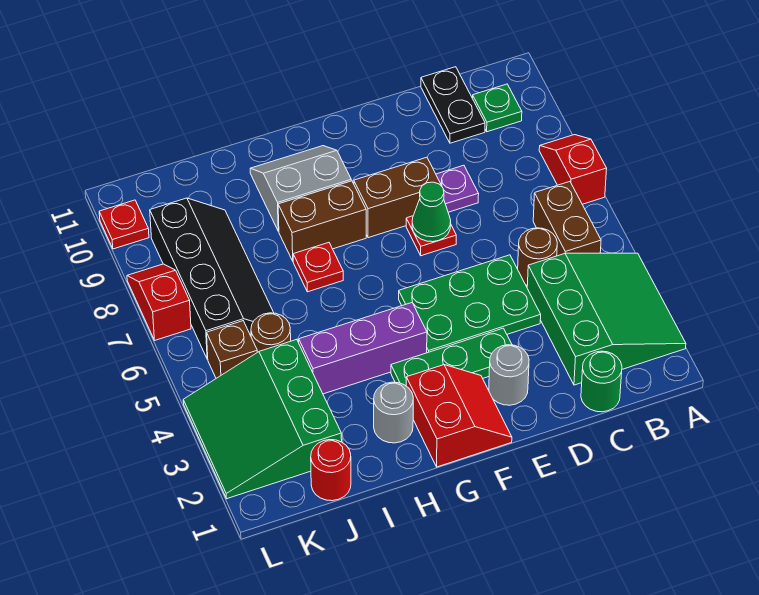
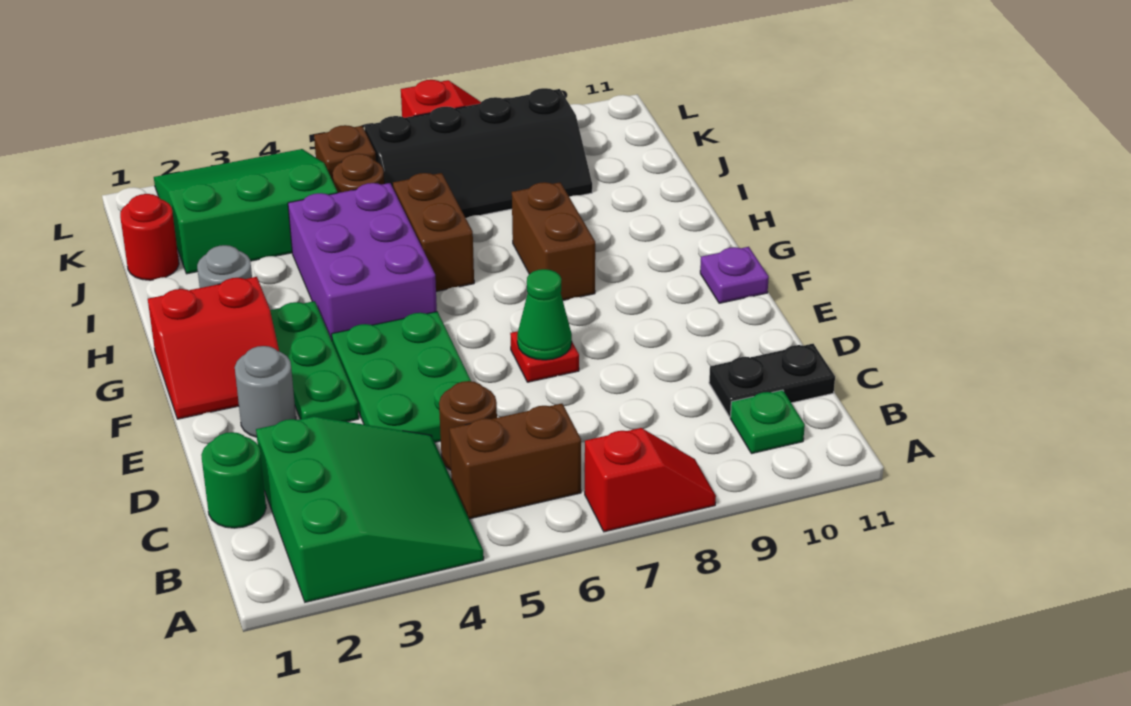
green slope A2:C4 level 1 top C -> green slope A2:C4 level 1 top 2
purple plate D8 level 1 -> purple plate F11 level 1
brown brick E8:F8 level 1 -> brown brick H6:I6 level 1
purple brick G4:I4 level 1 -> purple brick G4:I5 level 1
grey slope G9:H10 level 1 top 9 -> none
red plate H7 level 1 -> none
red plate L10 level 1 -> none

